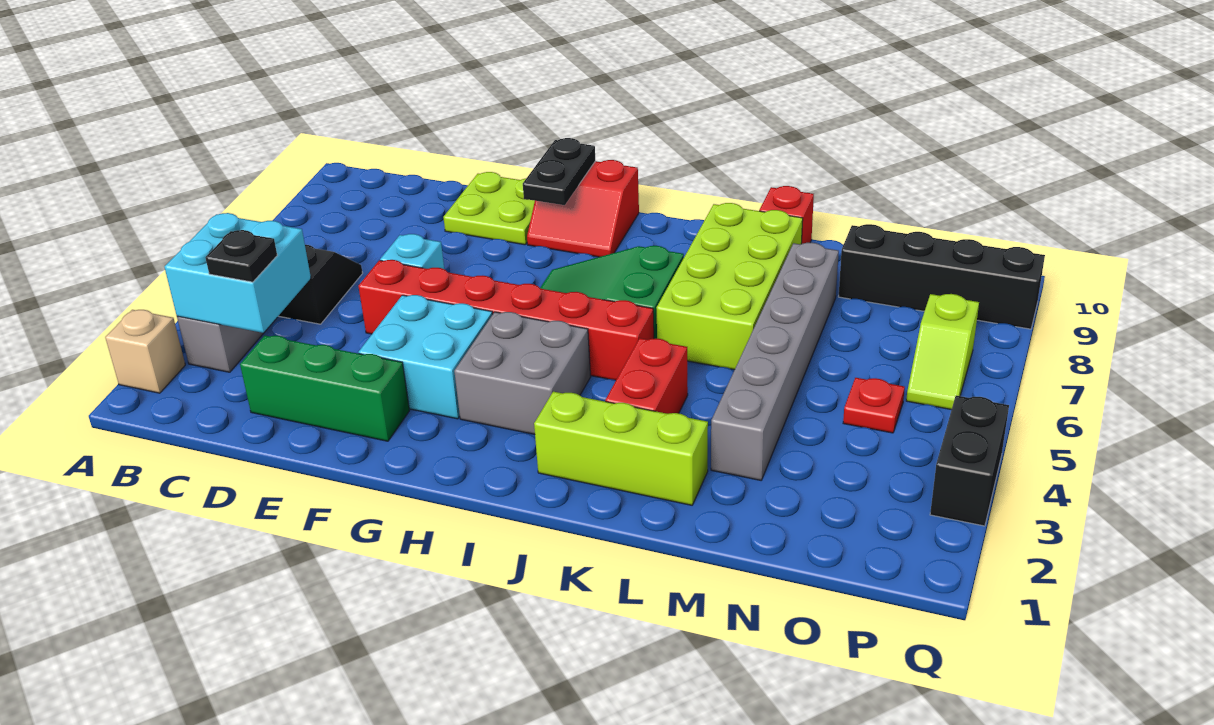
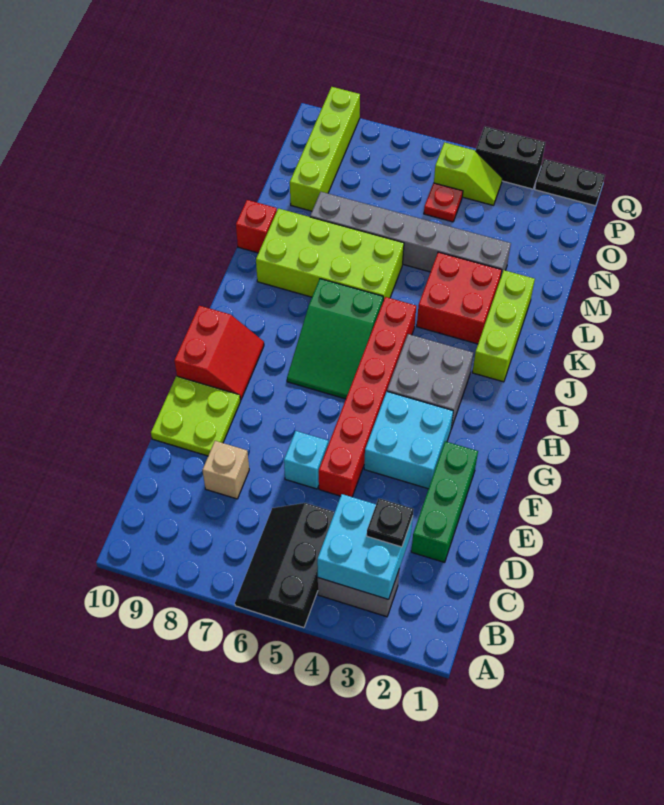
tan brick A2 level 1 -> tan brick D8 level 1
black plate G9:G10 level 2 -> black plate Q1:Q2 level 1
red brick K3:K4 level 1 -> red brick K3:L4 level 1
black brick N9:Q9 level 1 -> lime brick N9:Q9 level 1
lime slope P6:P7 level 1 top 7 -> lime slope P4:P5 level 1 top 5

